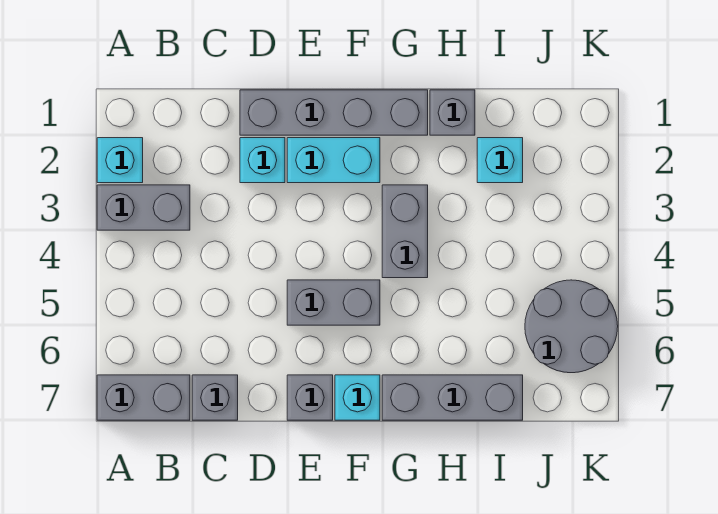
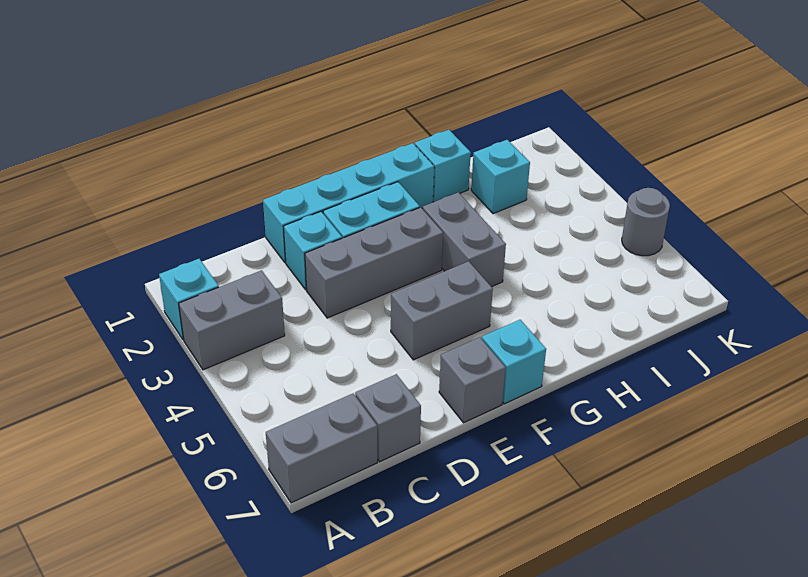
grey brick D1:G1 level 1 -> cyan brick D1:G1 level 1
grey brick G7:I7 level 1 -> grey brick D3:F3 level 1
grey brick H1 level 1 -> cyan brick H1 level 1
grey round brick J5:K6 level 1 -> grey round brick K5 level 1

